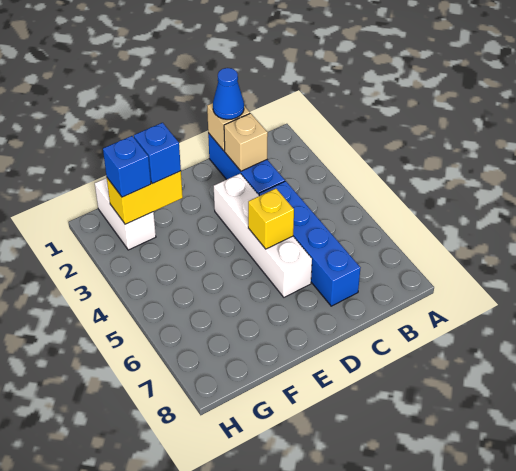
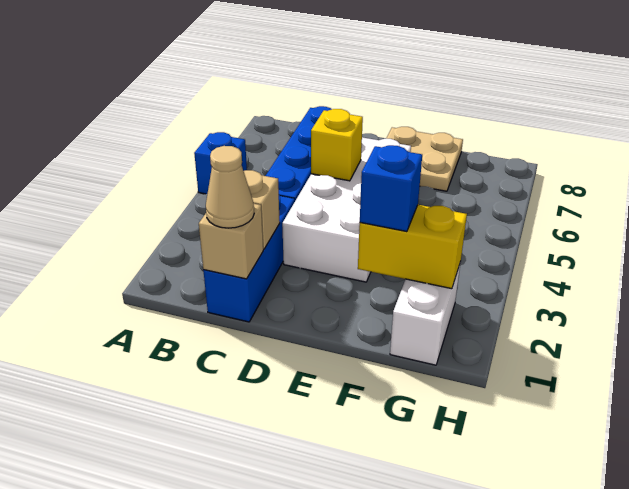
blue cone C1 level 3 -> tan cone C1 level 3
white brick D3:D6 level 1 -> white brick D3:E6 level 1
none -> tan plate E7:F8 level 1
blue brick G2 level 3 -> blue brick A5 level 1

